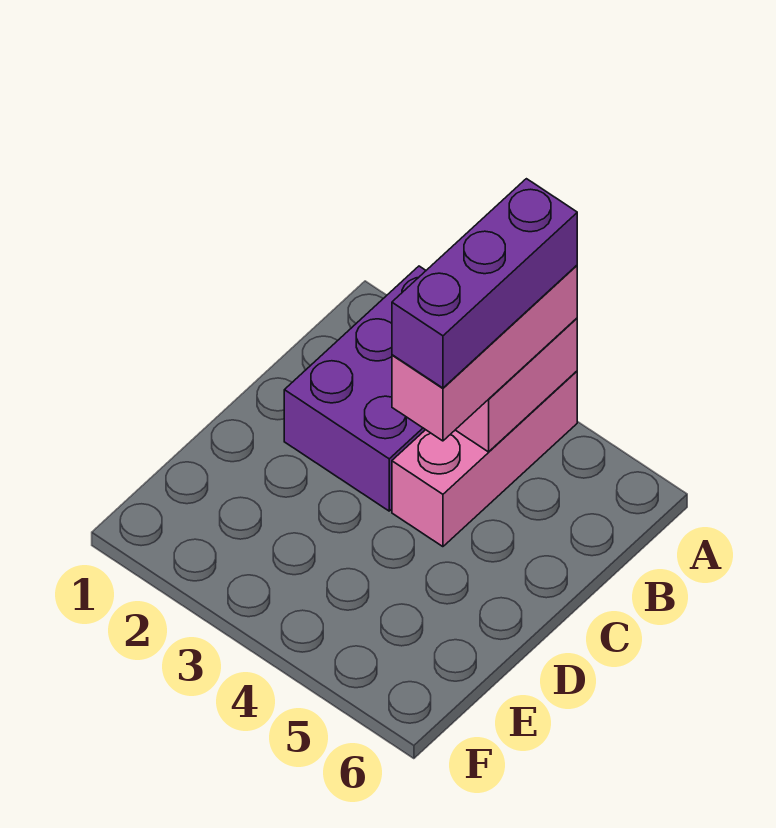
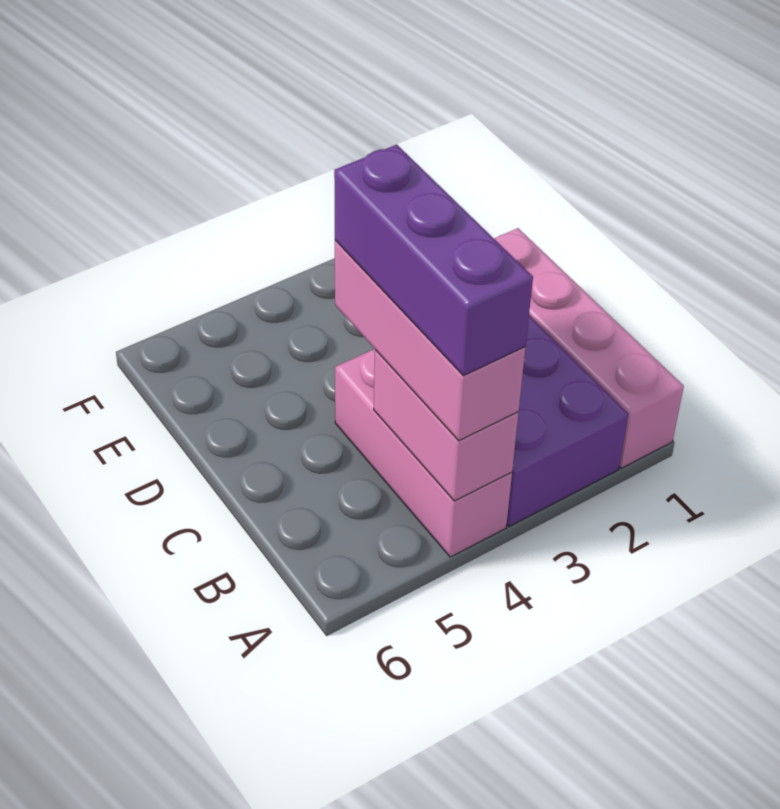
none -> pink brick A1:D1 level 1

